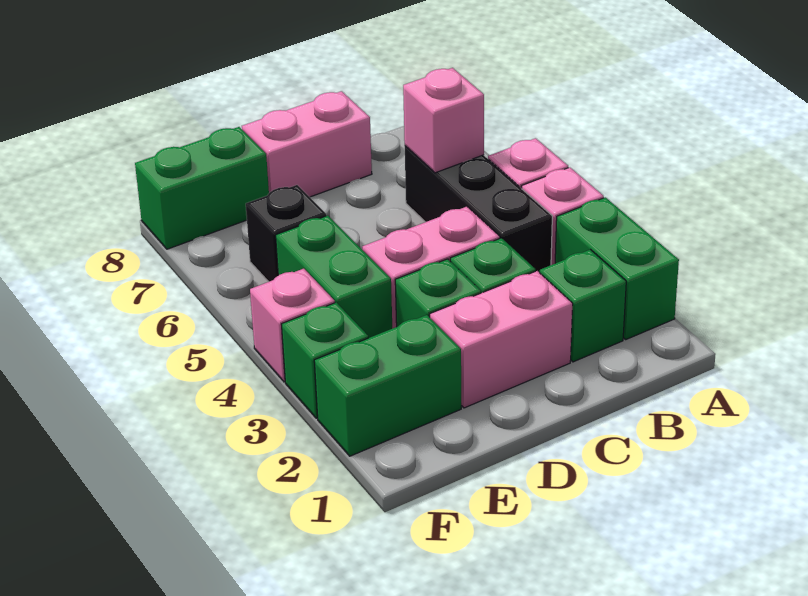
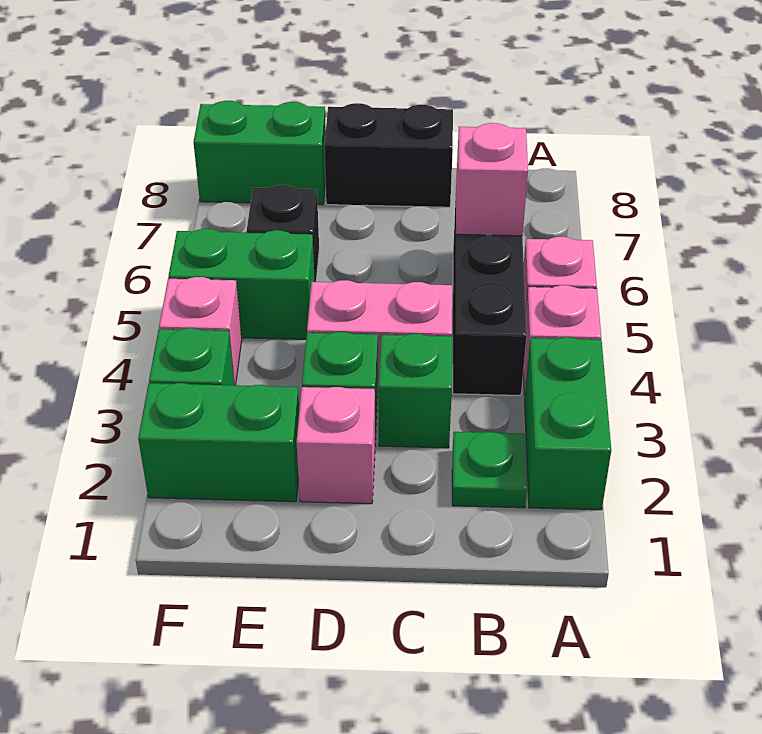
green brick B2 level 1 -> green plate B2 level 1
pink brick C2:D2 level 1 -> pink brick D2 level 1
pink brick C8:D8 level 1 -> black brick C8:D8 level 1
green brick E4:E5 level 1 -> green brick E5:F5 level 1

